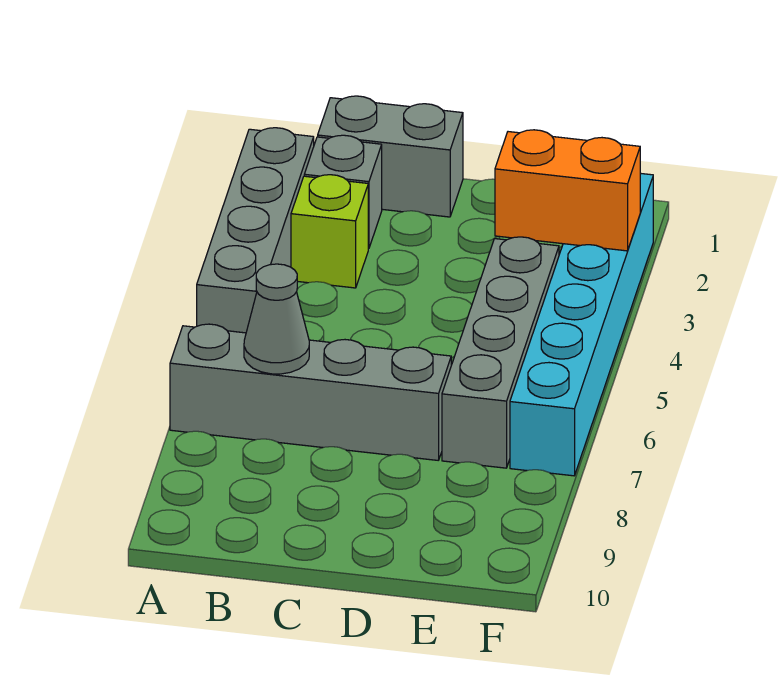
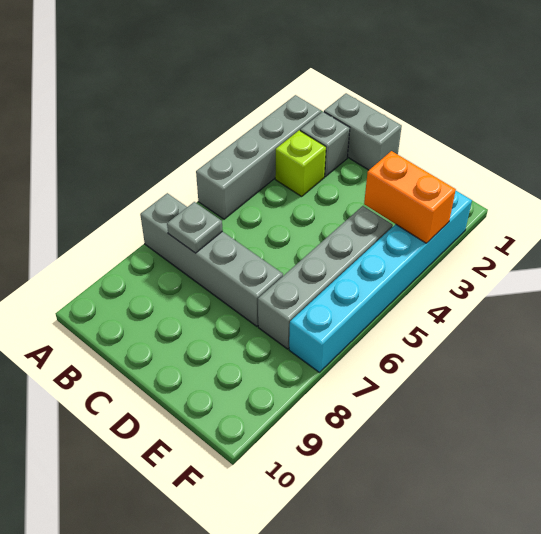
grey cone B7 level 2 -> grey plate B7 level 2

